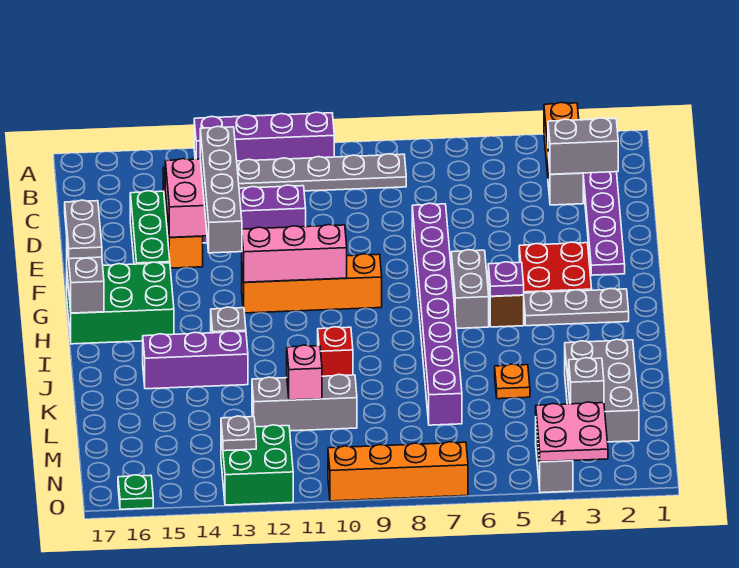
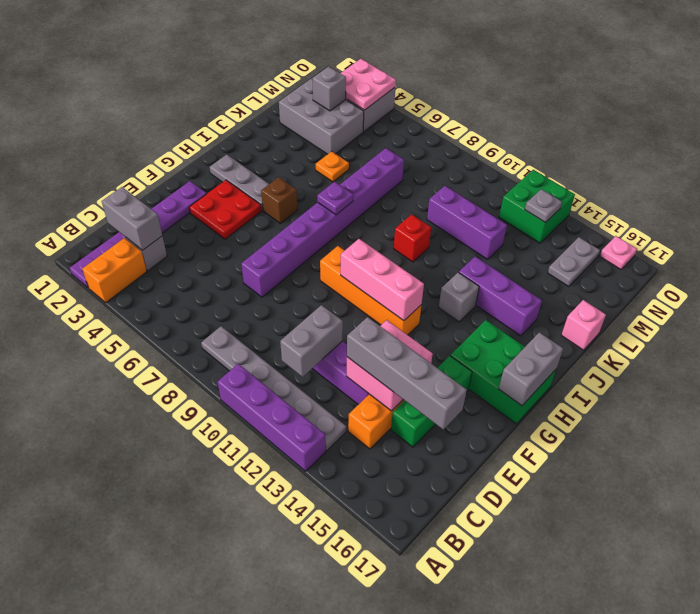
grey brick D13:G13 level 3 -> grey brick D13:D16 level 3
grey plate F17:G17 level 3 -> grey plate M15:N15 level 1
grey brick G6:H6 level 1 -> grey brick C11:D11 level 2
purple plate H5 level 2 -> purple plate I7 level 2
grey brick K2:M3 level 1 -> grey brick L2:M4 level 1
grey brick L10:L12 level 1 -> purple brick L10:L12 level 1
pink brick L11 level 2 -> pink brick K17 level 1
orange brick O7:O10 level 1 -> none
green plate O16 level 1 -> pink plate O16 level 1

